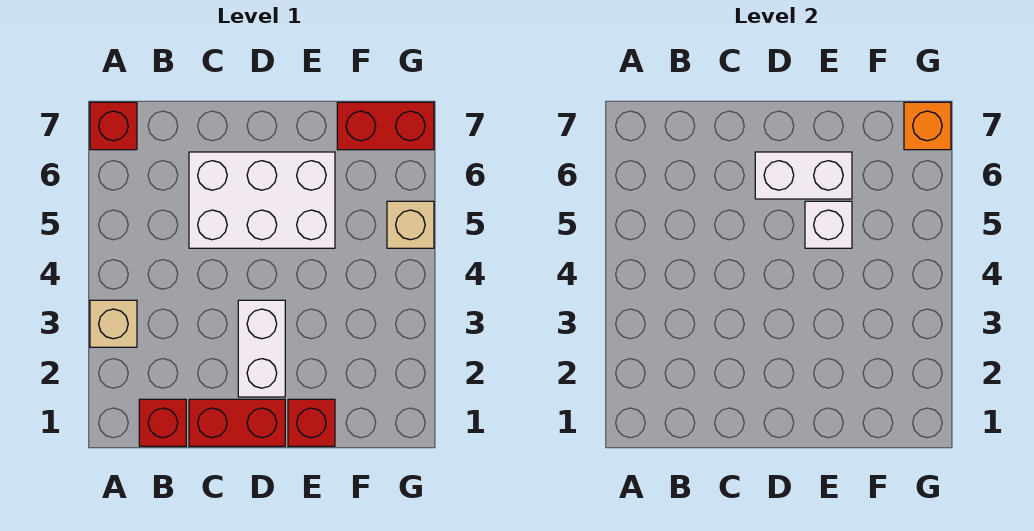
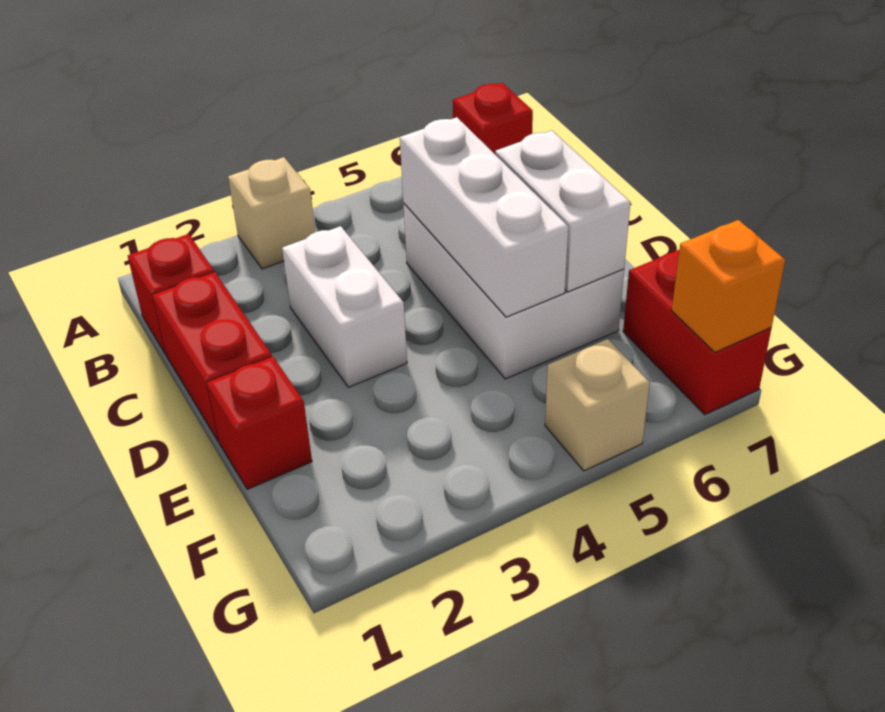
white brick D2:D3 level 1 -> white brick C3:D3 level 1
white brick E5 level 2 -> white brick C5:E5 level 2

